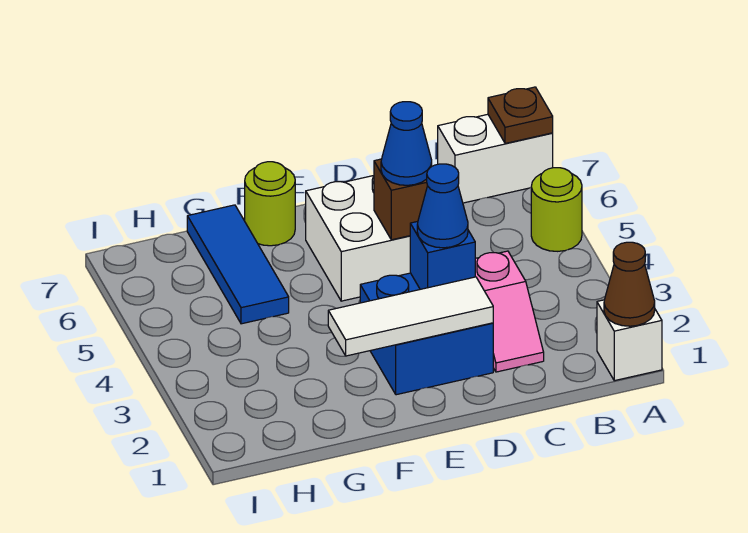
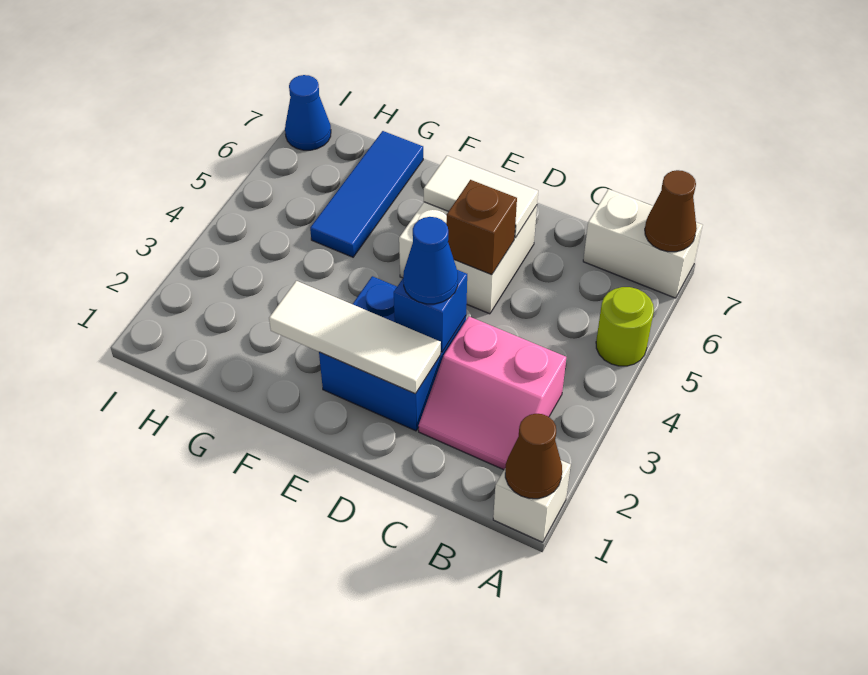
brown plate A7 level 2 -> brown cone A7 level 2
pink slope C2:C3 level 1 top 3 -> pink slope B2:C3 level 1 top 3
blue cone D5 level 3 -> blue cone I7 level 1
none -> white tile D6:E6 level 2
lime round brick F7 level 1 -> none

